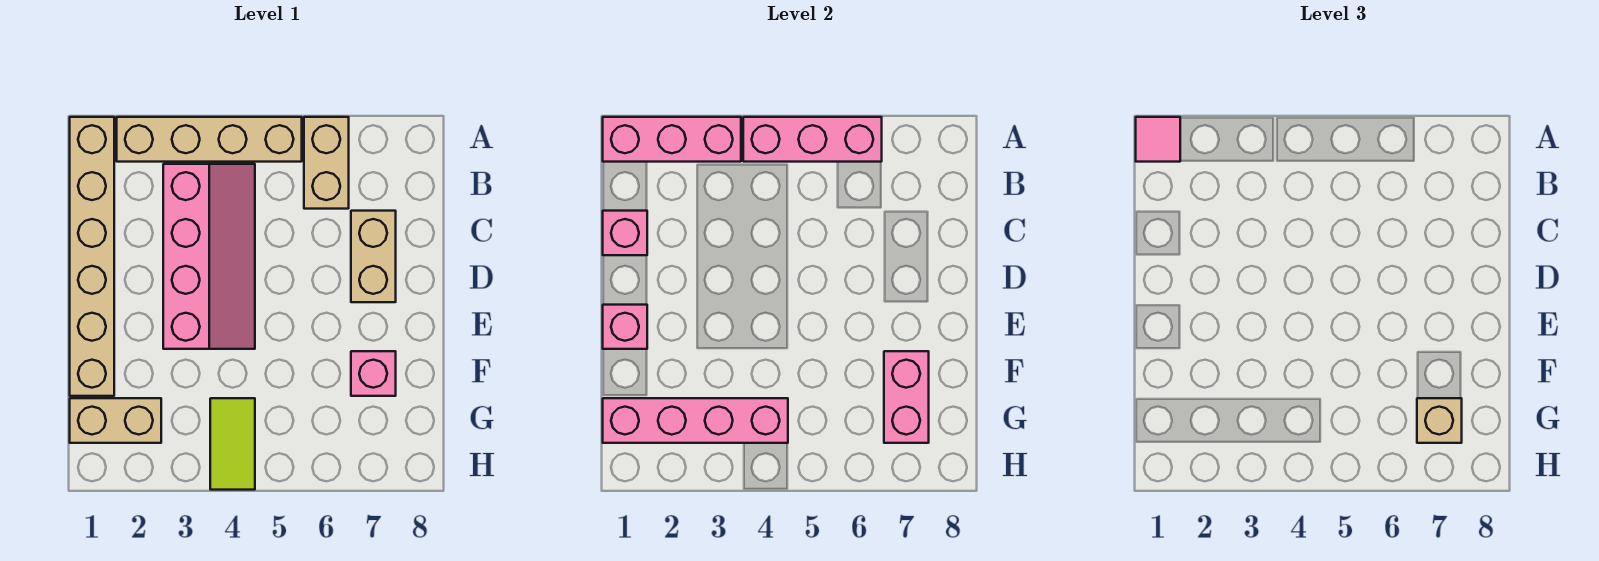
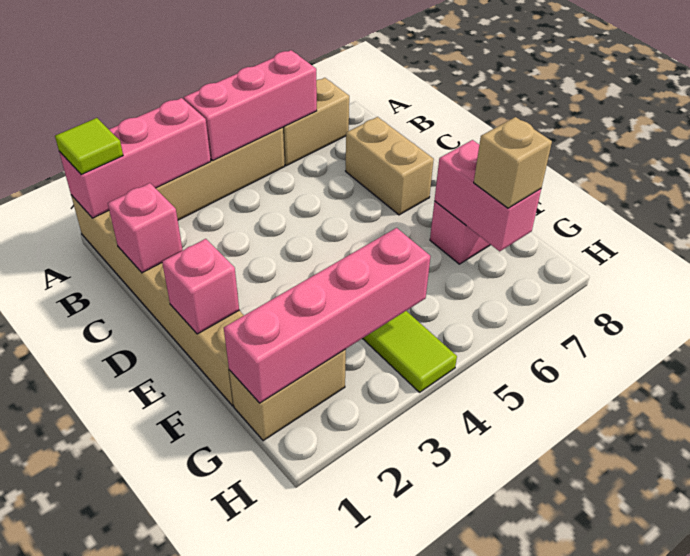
pink tile A1 level 3 -> lime tile A1 level 3
tan brick A6:B6 level 1 -> tan brick A6:A7 level 1
pink slope B3:E4 level 1 top 3 -> none

